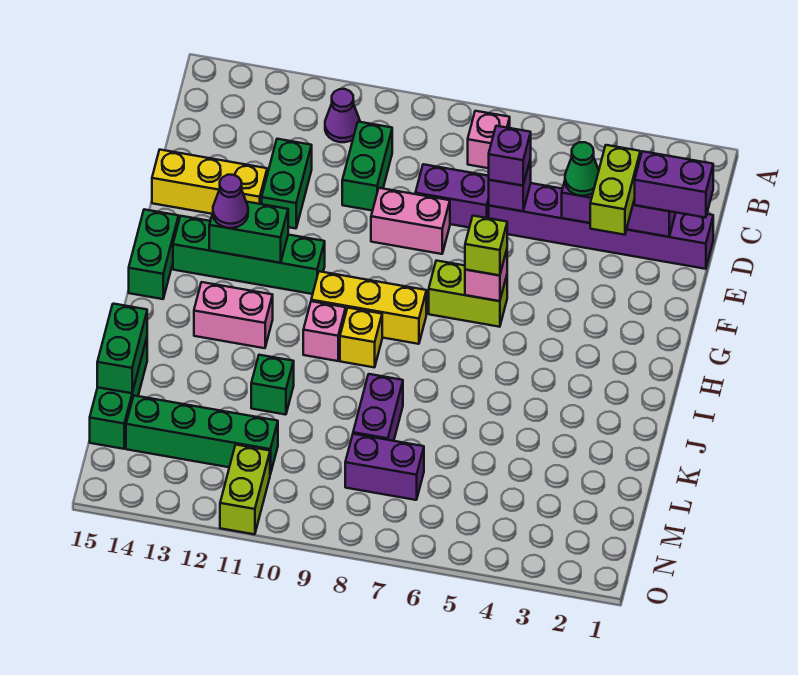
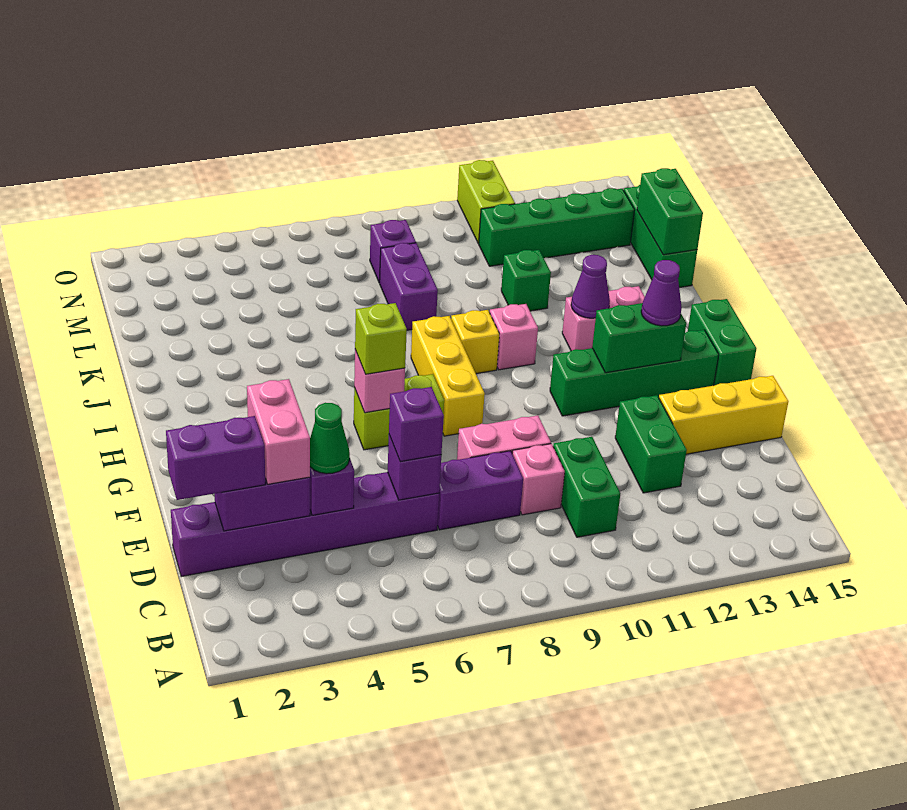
pink brick B7 level 1 -> pink brick D9 level 1
purple cone B11 level 1 -> purple cone I12 level 2
lime brick D3:E3 level 3 -> pink brick D3:E3 level 3
yellow brick H8:H10 level 1 -> yellow brick G8:I8 level 1
purple brick M7:M8 level 1 -> purple brick M8 level 1

